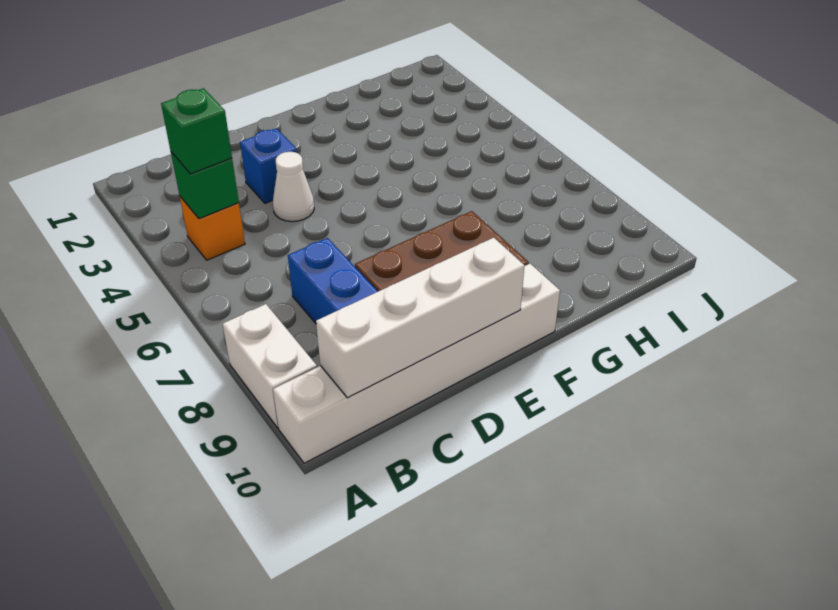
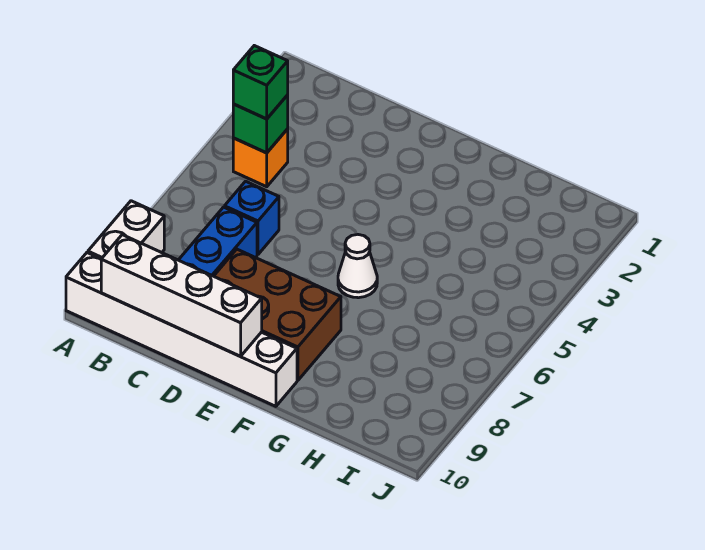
blue brick D3 level 1 -> blue brick C6 level 1
white cone D4 level 1 -> white cone F6 level 1

